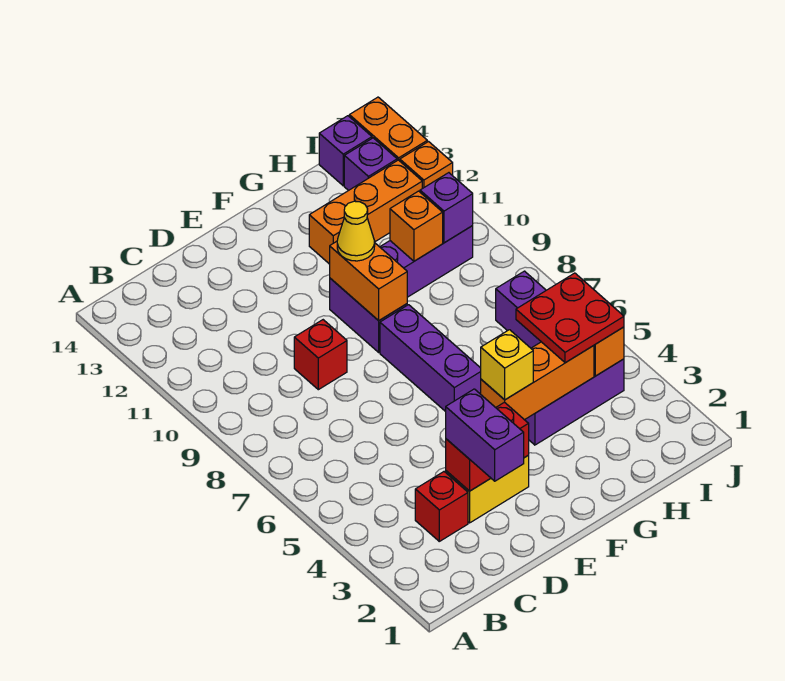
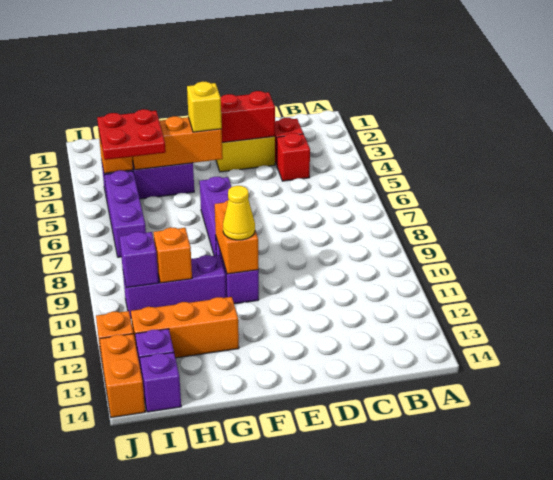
purple brick D2:D3 level 3 -> none
red brick D9 level 1 -> red brick C4 level 1

